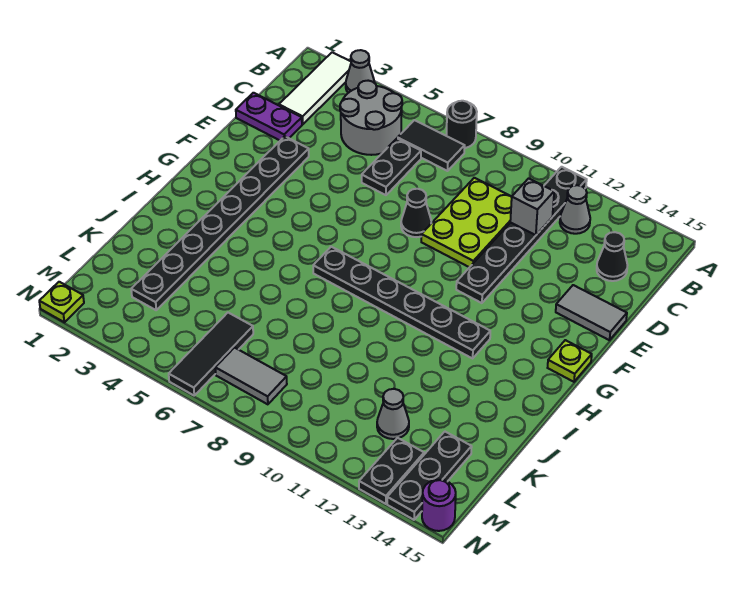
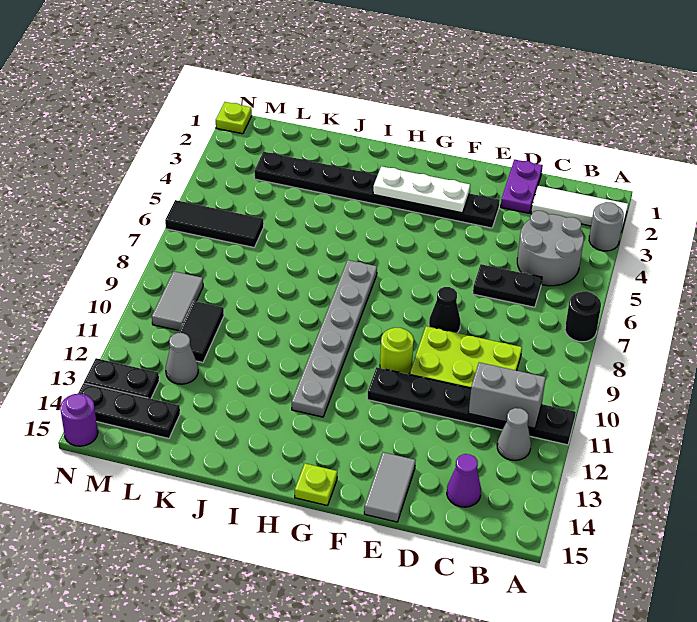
grey cone A3 level 1 -> grey round brick A3 level 1
black tile B6:B7 level 1 -> black tile L10:L11 level 1
grey brick C11 level 2 -> grey brick B11:C11 level 2
black cone C14 level 1 -> purple cone C14 level 1
none -> white plate F3:H3 level 2
none -> lime round brick F10 level 1
black plate H7:H12 level 1 -> grey plate H7:H12 level 1
grey tile M7:M8 level 1 -> grey tile M9:M10 level 1

